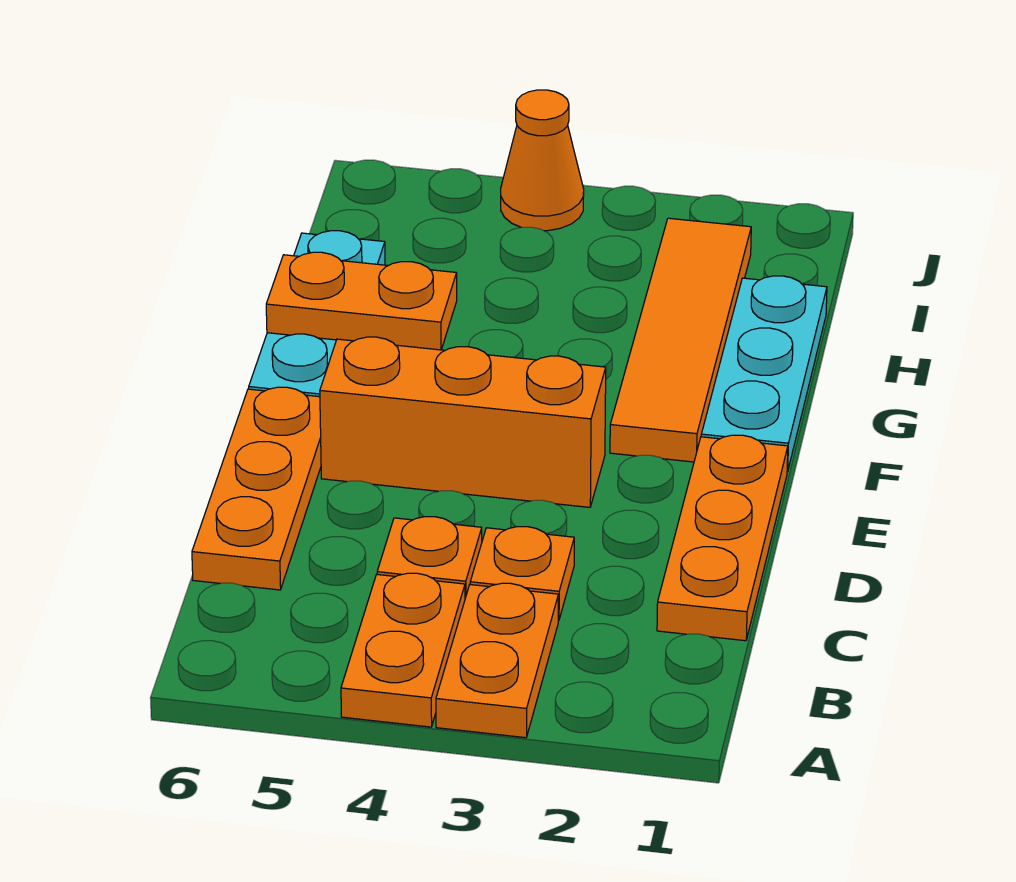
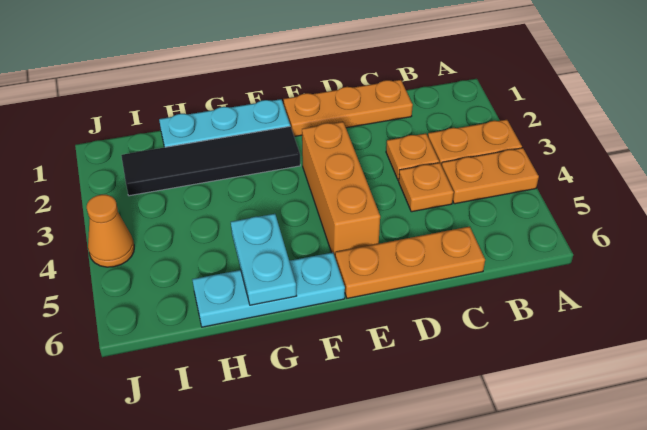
orange tile F2:I2 level 1 -> black tile F2:I2 level 1
orange plate G5:G6 level 2 -> cyan plate G5:G6 level 2

